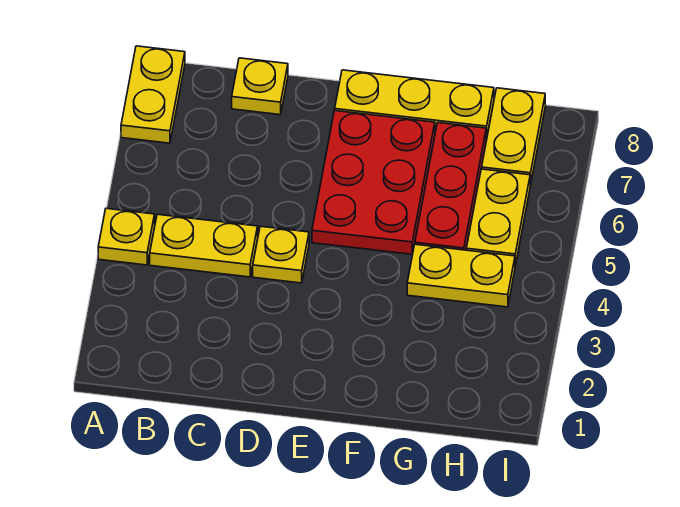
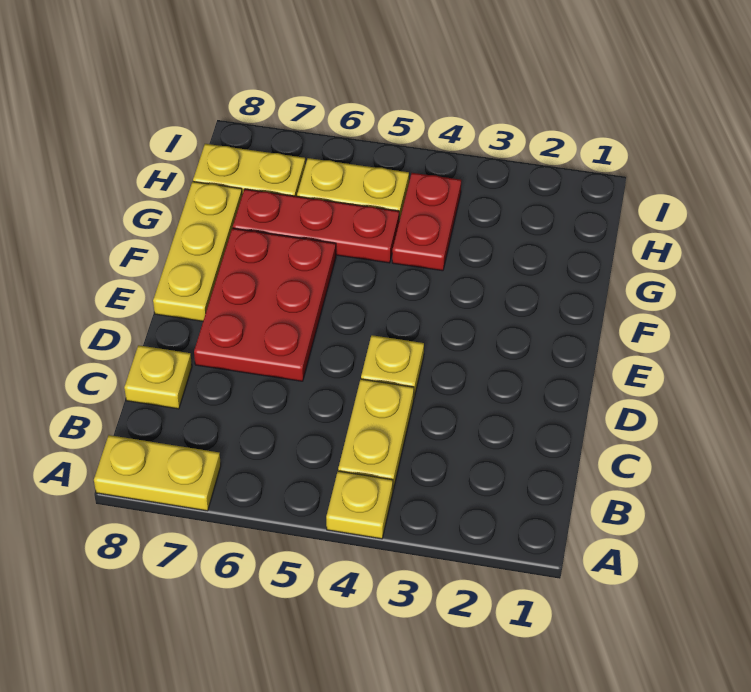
red plate E5:F7 level 1 -> red plate D6:F7 level 1
yellow plate G4:H4 level 1 -> red plate G4:H4 level 1

